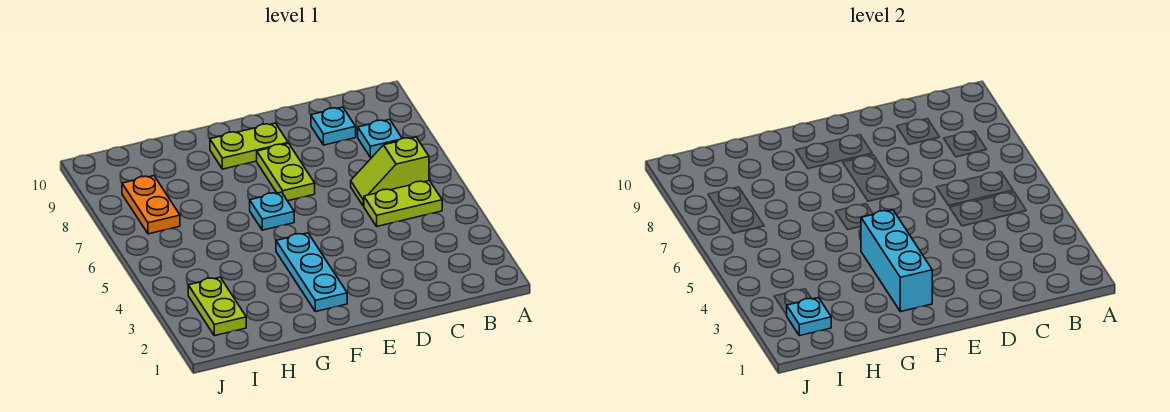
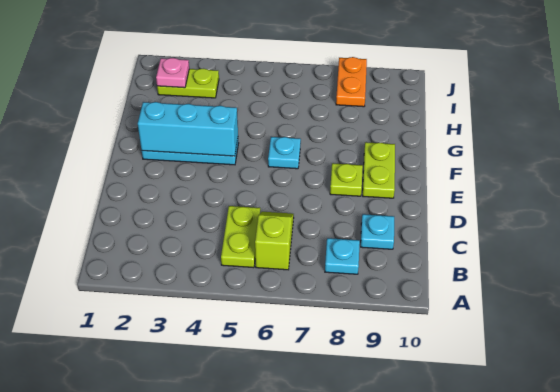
lime plate E7:E8 level 1 -> lime plate E8 level 1
cyan plate I2 level 2 -> pink plate I2 level 2
orange plate I7:I8 level 1 -> orange plate I8:J8 level 1

